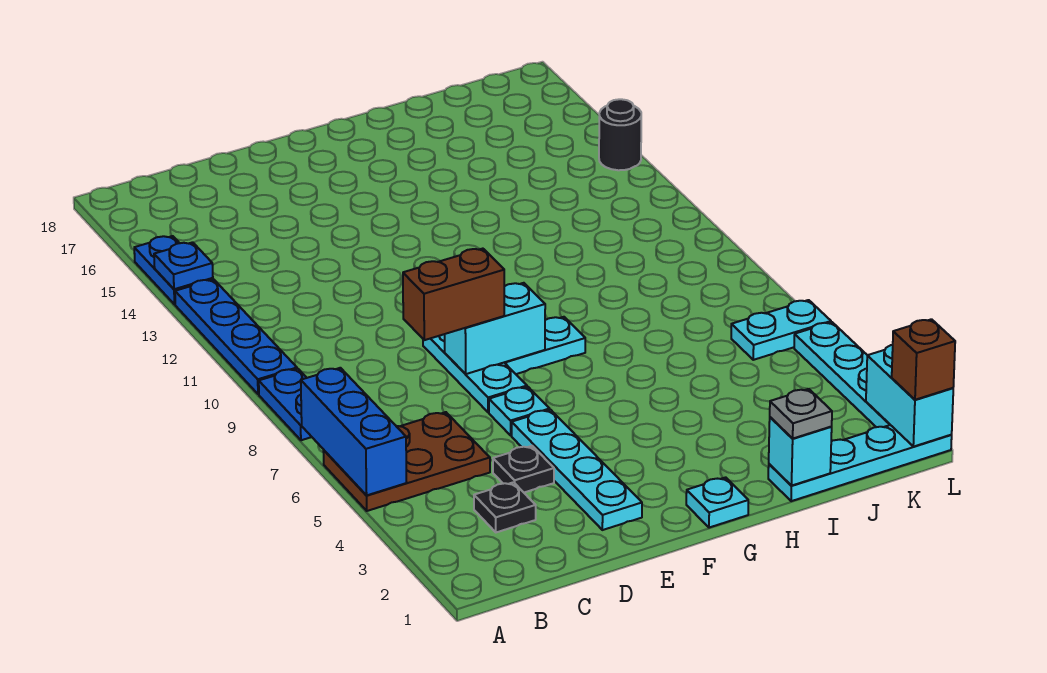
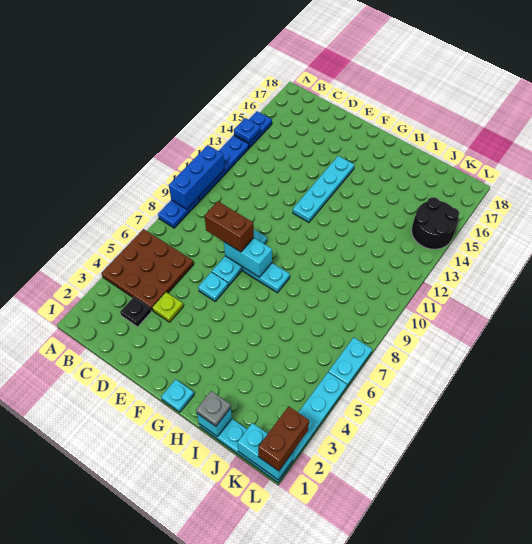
brown plate A5:C6 level 1 -> brown plate A4:C6 level 1
blue brick A5:A7 level 2 -> blue brick A9:A11 level 2
black plate D4 level 1 -> lime plate D4 level 1
cyan plate E2:E5 level 1 -> cyan plate F12:F15 level 1
cyan plate K6:L6 level 1 -> cyan plate L6:L7 level 1
cyan brick L1:L2 level 2 -> cyan brick K1:L1 level 2
brown brick L1 level 3 -> brown brick L1:L2 level 3
black round brick L14 level 1 -> black round brick K14:L15 level 1

